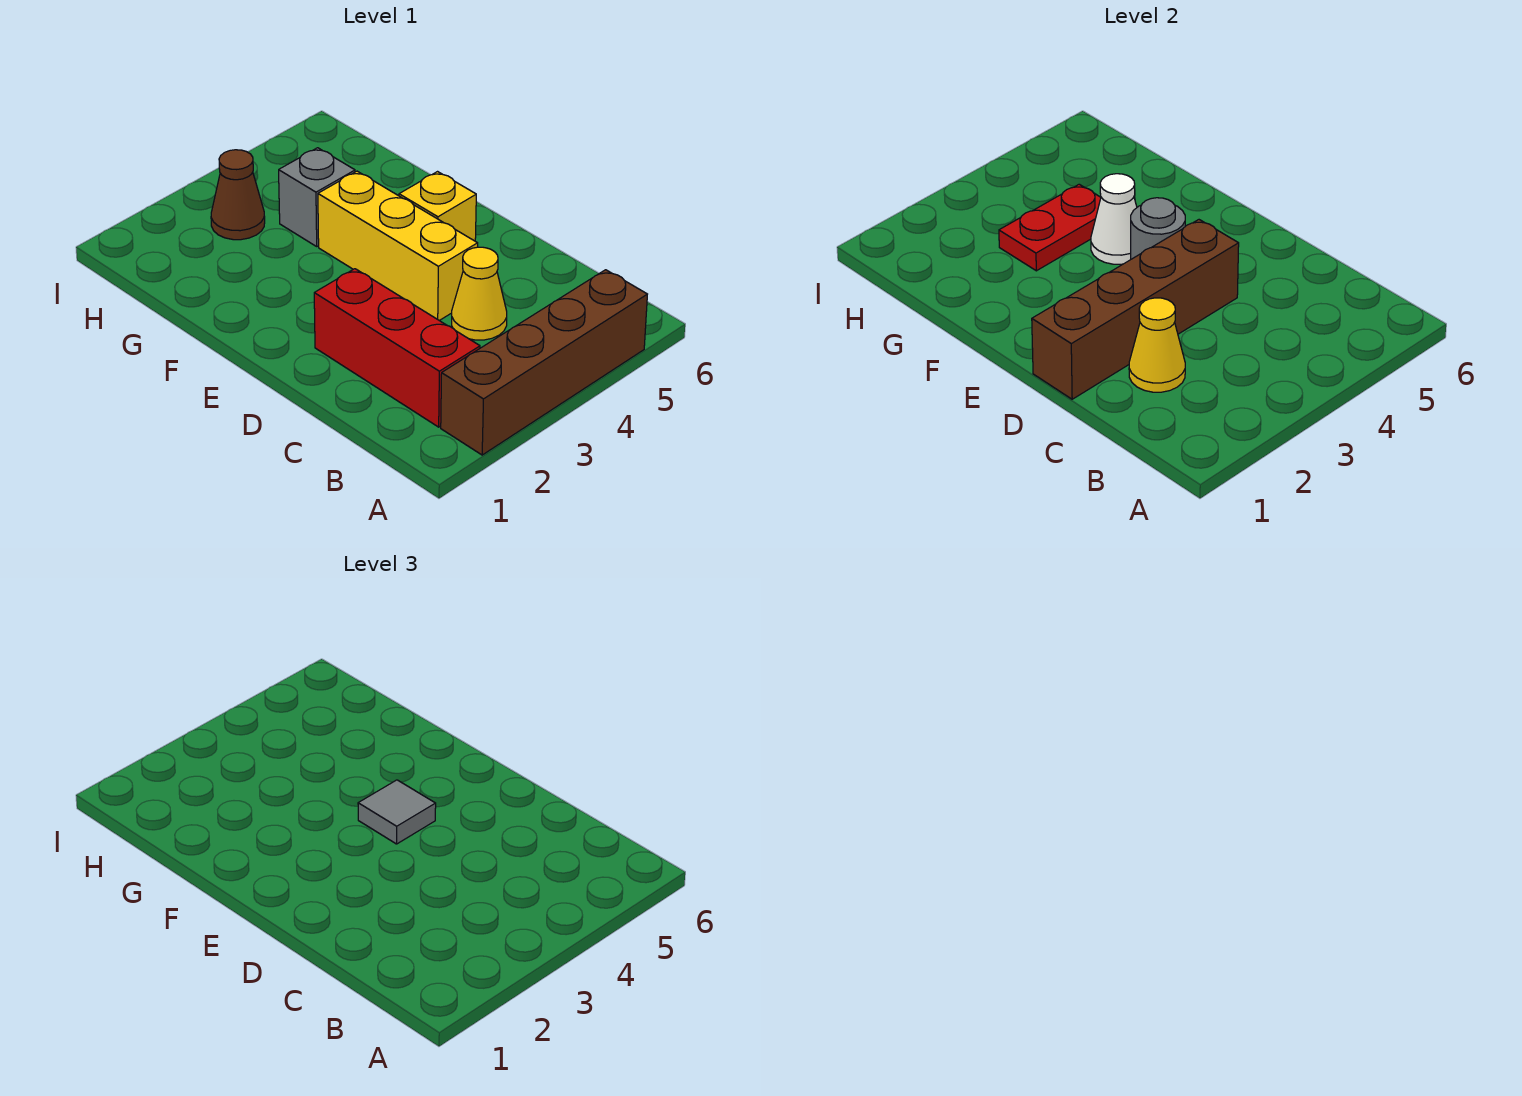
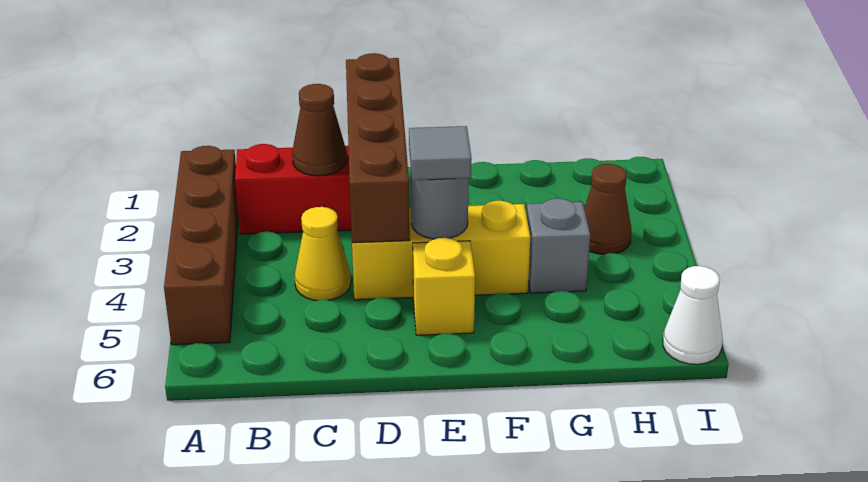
yellow cone C2 level 2 -> brown cone C2 level 2
white cone F4 level 2 -> white cone I6 level 1
red plate G3:G4 level 2 -> none

